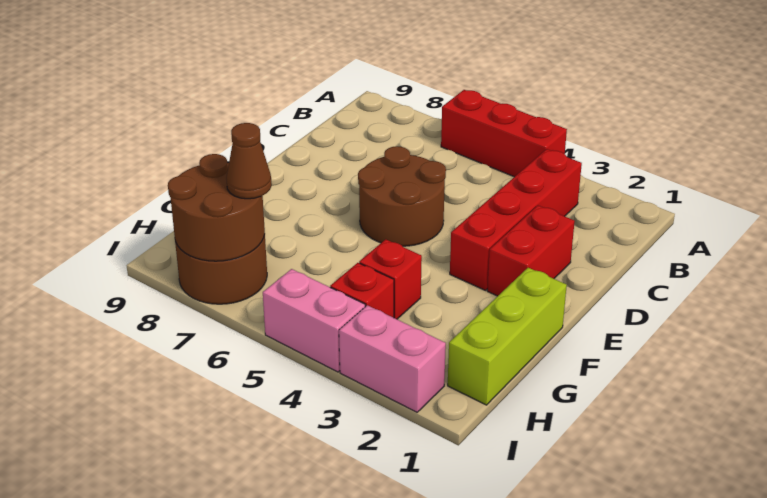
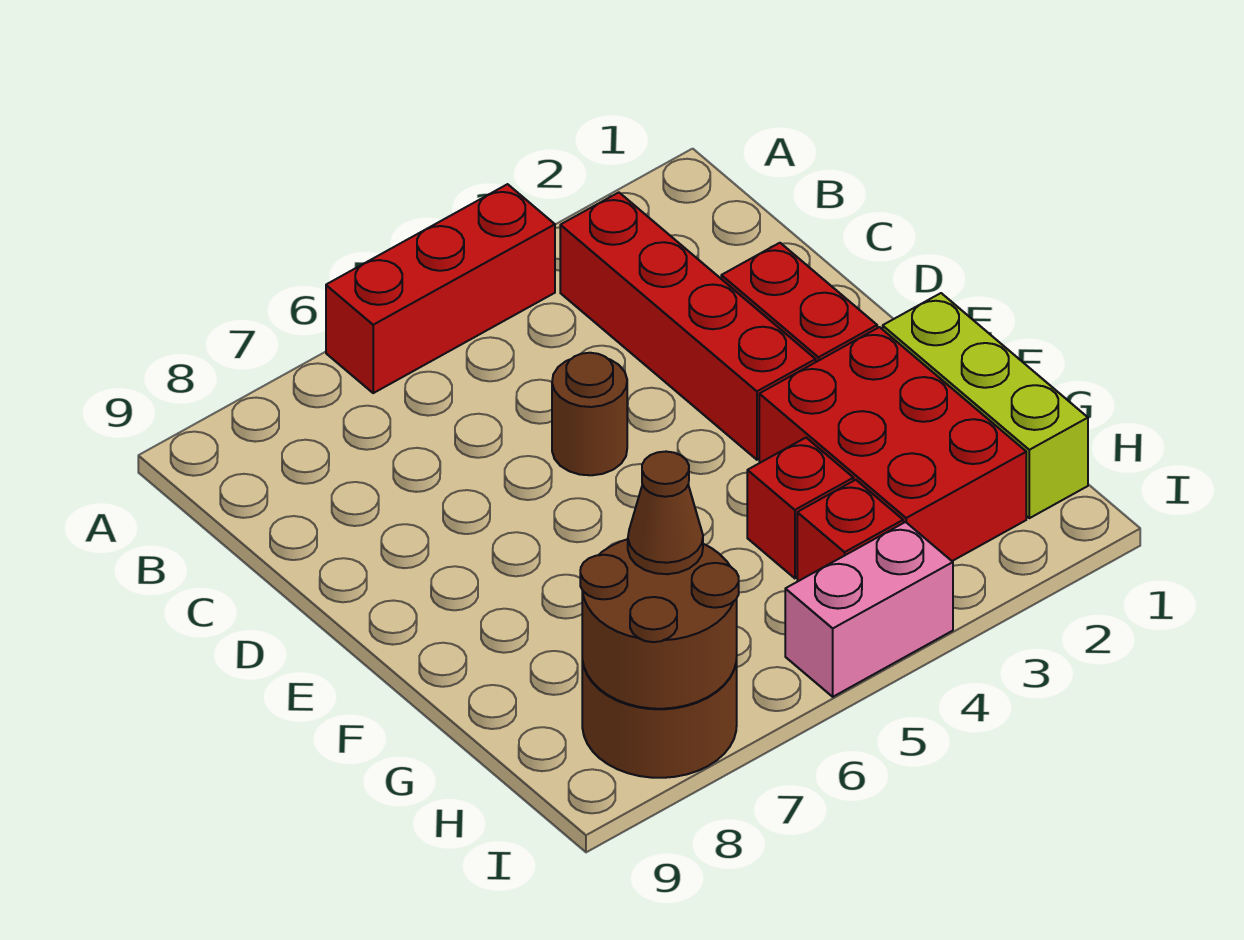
brown round brick D5:E6 level 1 -> brown round brick D5 level 1
none -> red brick F2:H3 level 1
pink brick I2:I3 level 1 -> none

